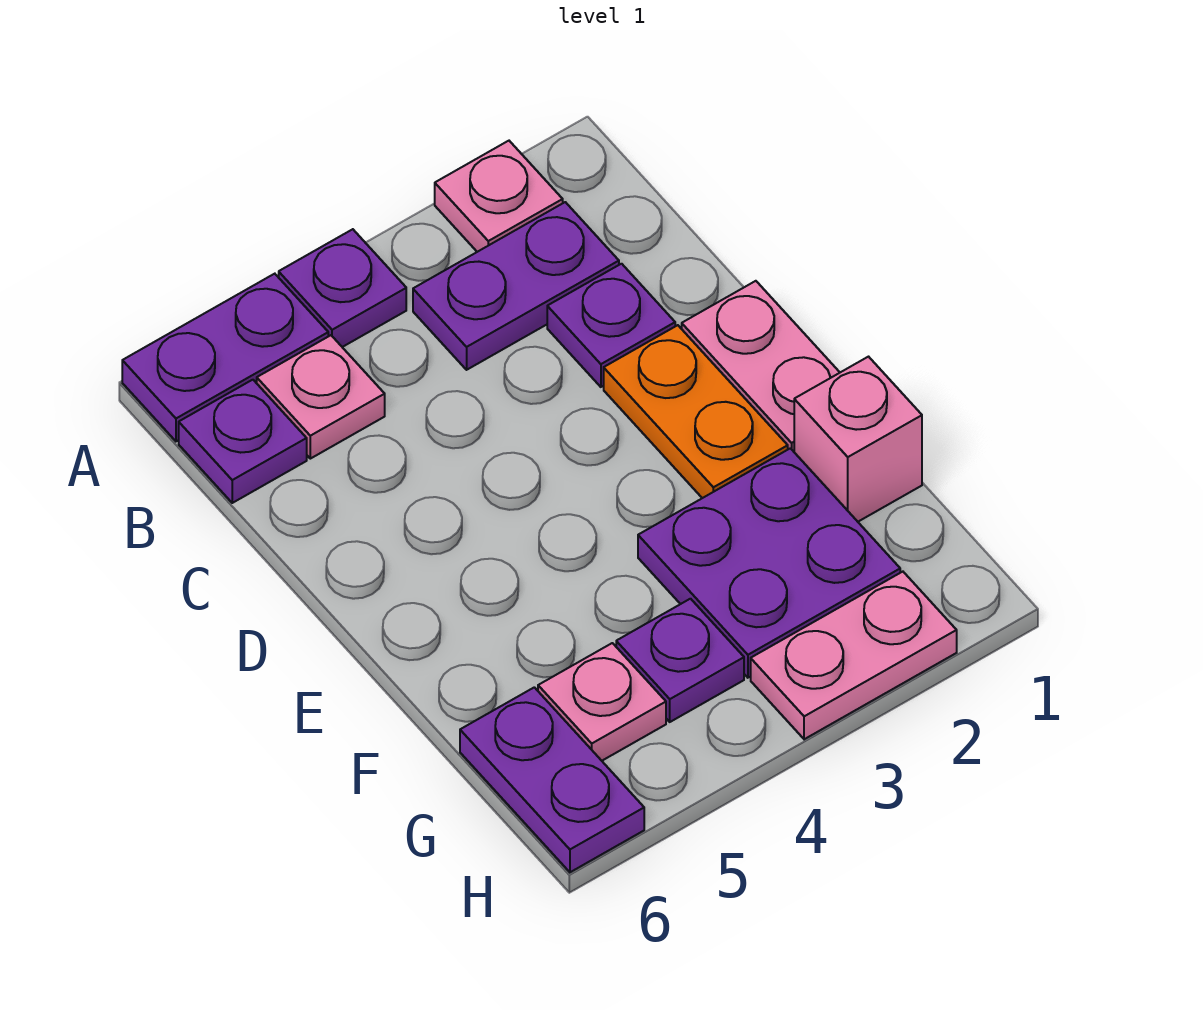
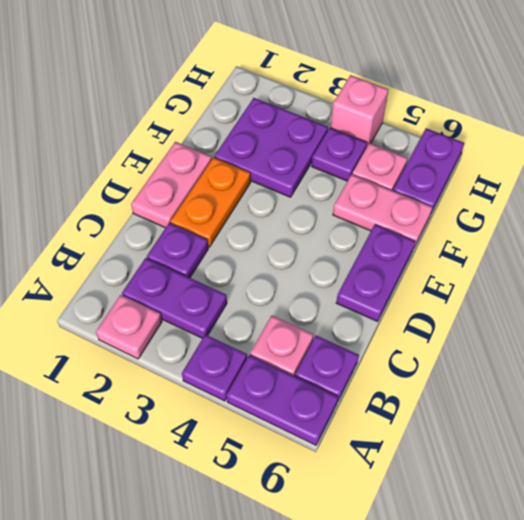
none -> purple plate D6:E6 level 1
pink brick F1 level 1 -> pink brick H4 level 1
pink plate H2:H3 level 1 -> pink plate F5:F6 level 1

